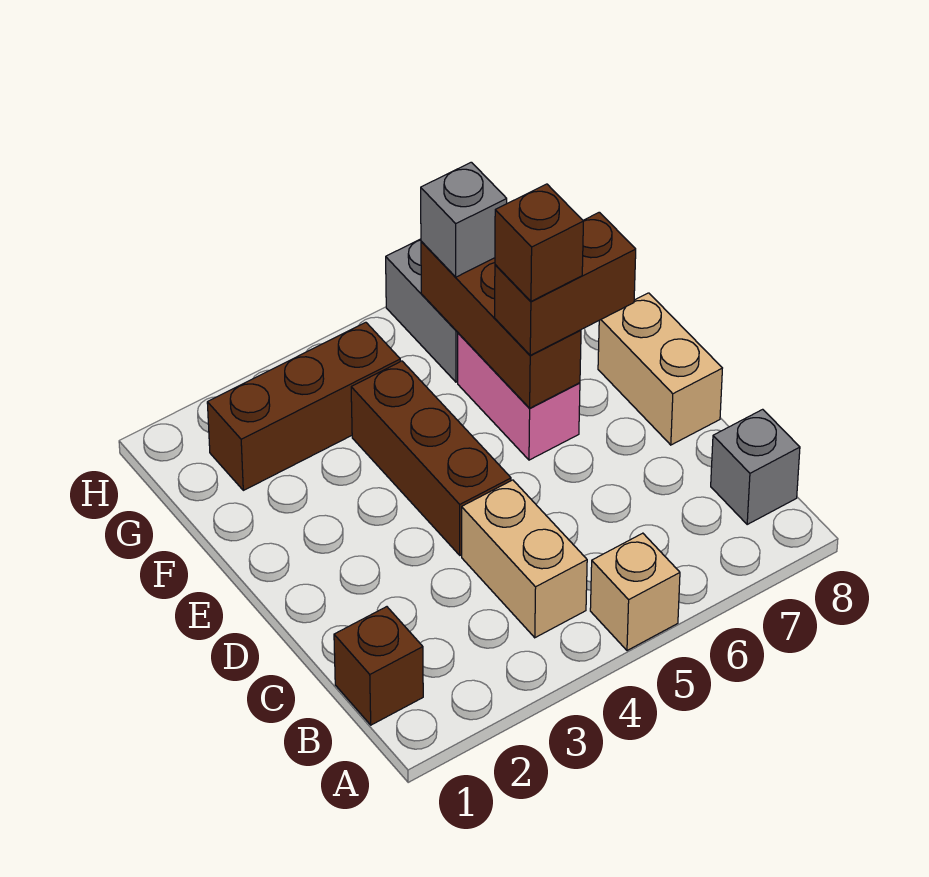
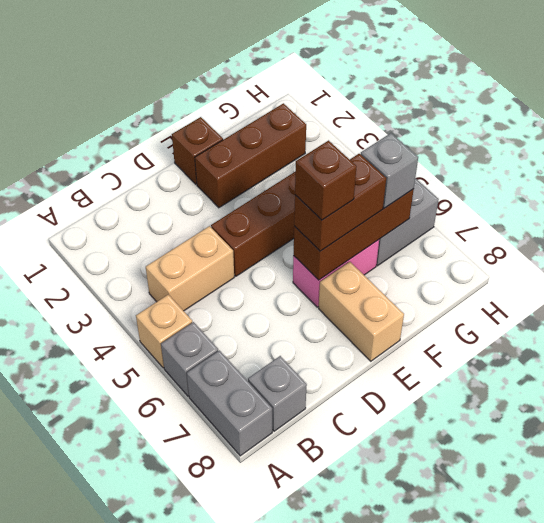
none -> grey brick A6 level 1
none -> grey brick A7:A8 level 1
brown brick B1 level 1 -> brown brick E1 level 1
tan brick D8:E8 level 1 -> tan brick E7:E8 level 1
brown brick E6:E7 level 3 -> brown brick E6:F6 level 3
brown brick G2:G4 level 1 -> brown brick E2:G2 level 1

